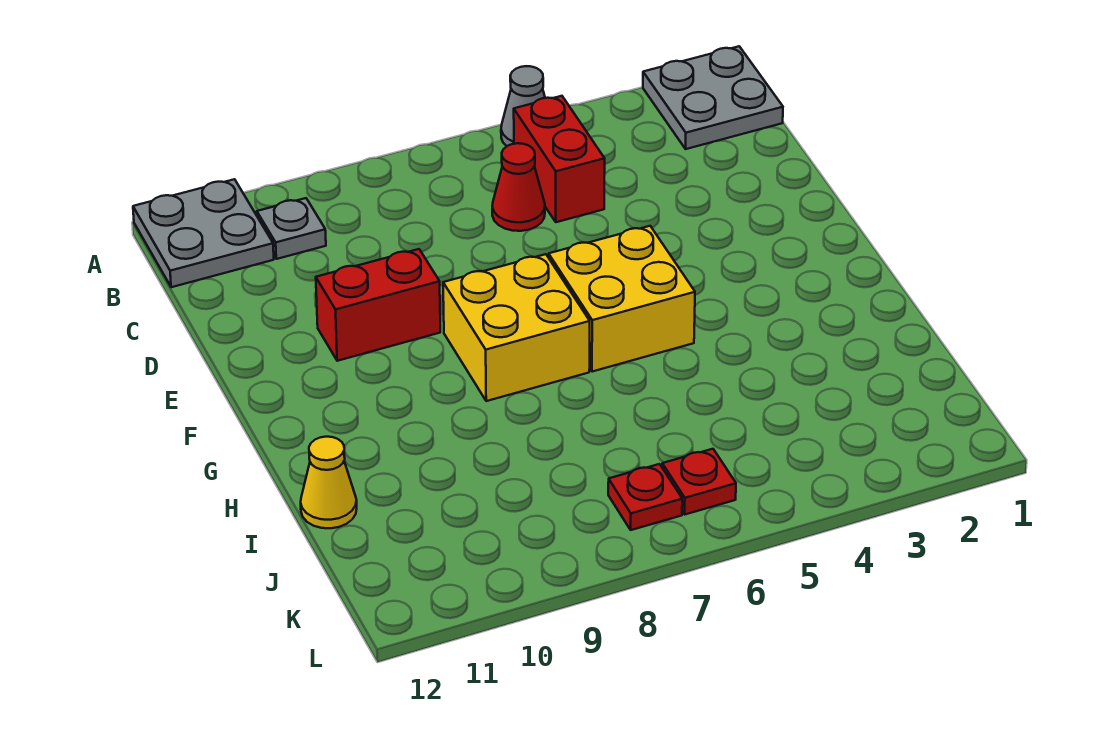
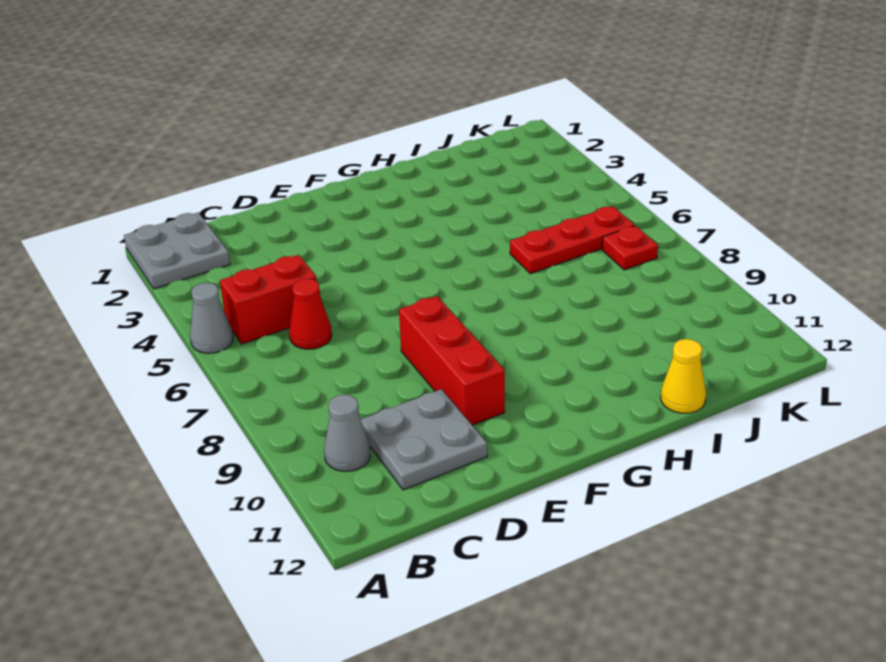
grey plate A11:B12 level 1 -> grey plate C10:D11 level 1
grey plate B10 level 1 -> grey cone B10 level 1
red brick E9:E10 level 1 -> red brick E8:E10 level 1
yellow brick F5:G6 level 1 -> none
yellow brick F7:G8 level 1 -> none
red plate K6 level 1 -> red plate I6:K6 level 1

